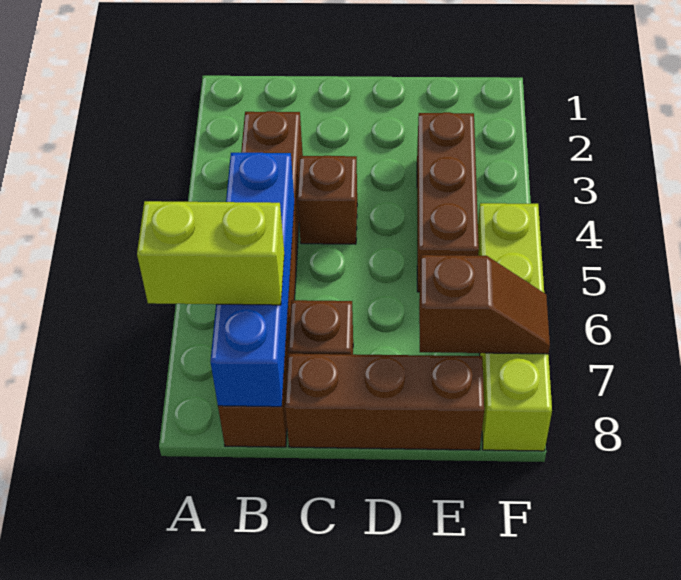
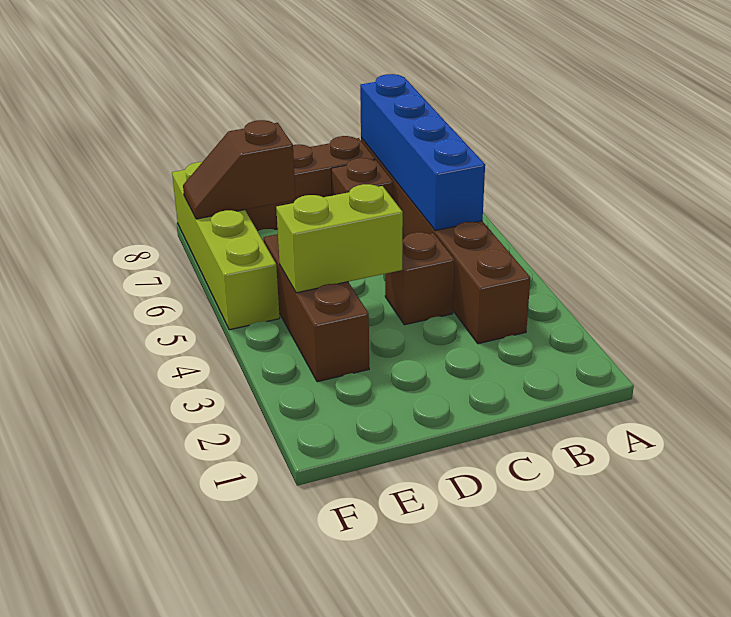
lime brick A7:B7 level 3 -> lime brick D4:E4 level 2

